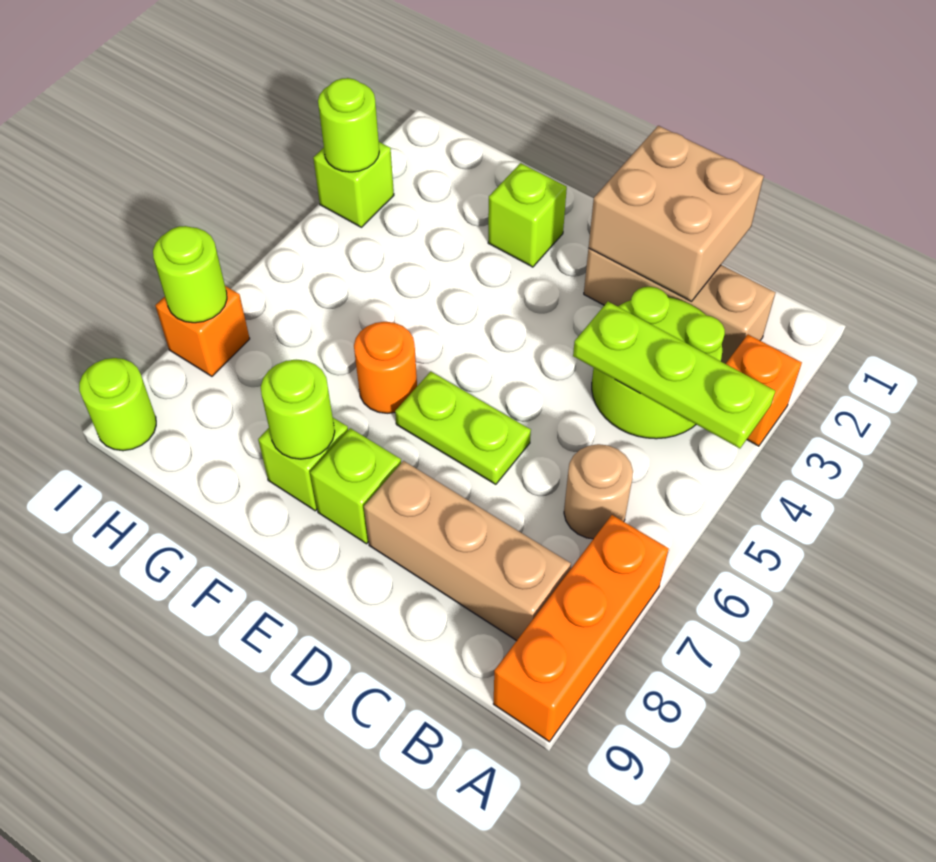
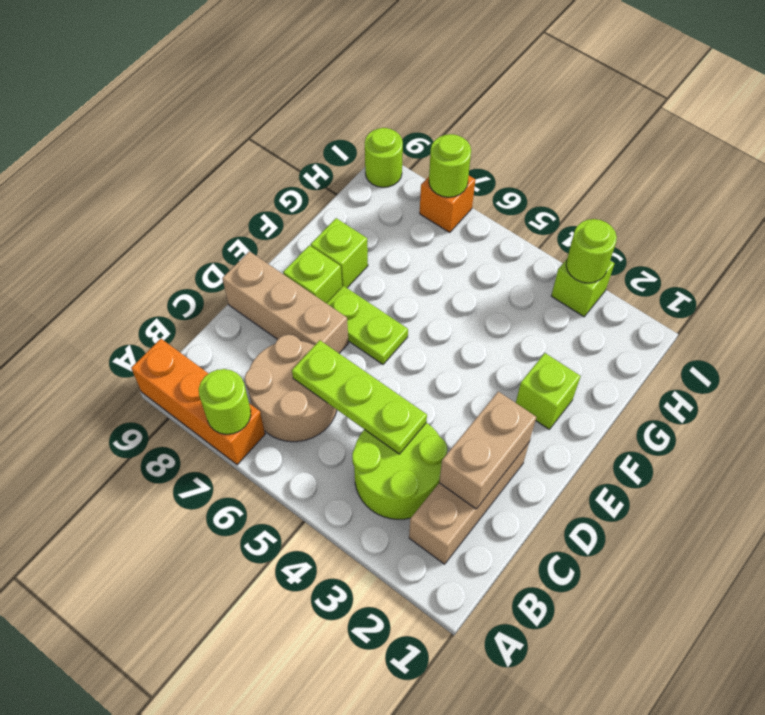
orange brick A3 level 1 -> none
lime plate A4:C4 level 2 -> lime plate C4:C6 level 2
tan round brick B6 level 1 -> tan round brick B6:C7 level 1
tan brick B8:D8 level 1 -> tan brick D7:D9 level 1
tan brick C1:D2 level 2 -> tan brick C2:D2 level 2
lime plate D6:E6 level 1 -> lime plate E6:E7 level 1
orange round brick F6 level 1 -> none
lime round brick F8 level 2 -> lime round brick A7 level 2

